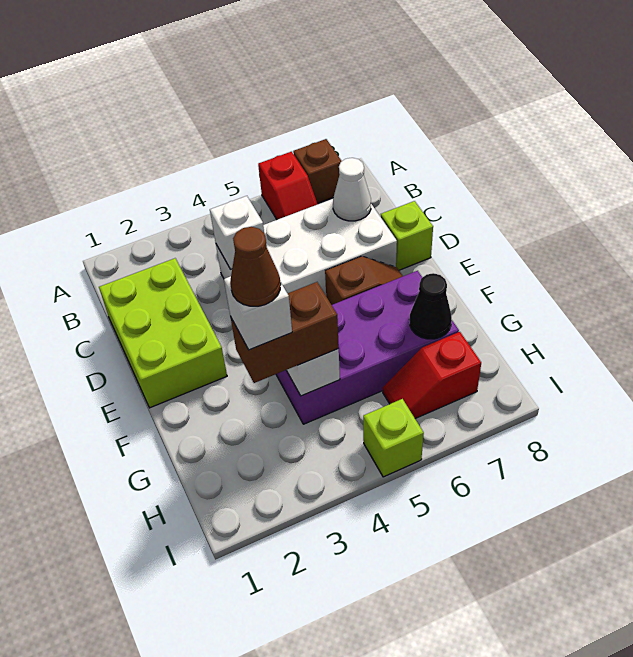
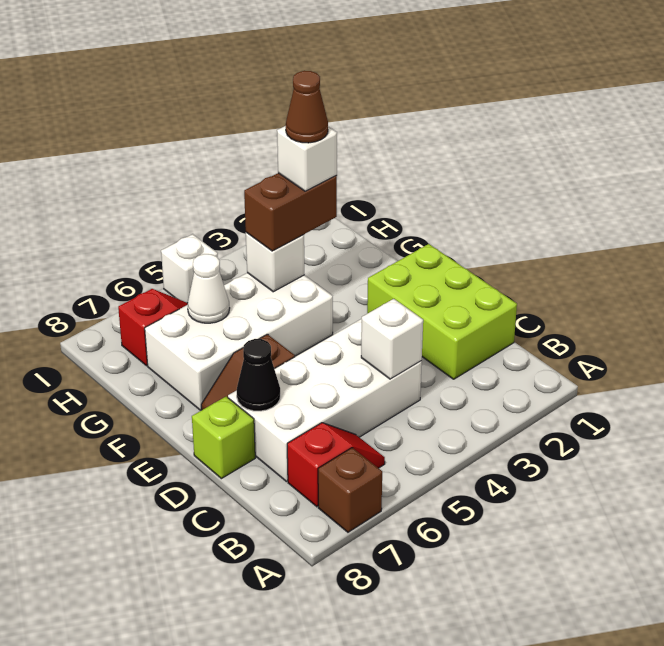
red slope A6:B6 level 1 top A -> red slope B6:B7 level 1 top 7
white cone C7 level 2 -> white cone G6 level 2
purple brick F4:G7 level 1 -> white brick F4:G7 level 1
black cone G7 level 2 -> black cone D7 level 2
lime brick I5 level 1 -> white brick I5 level 1

